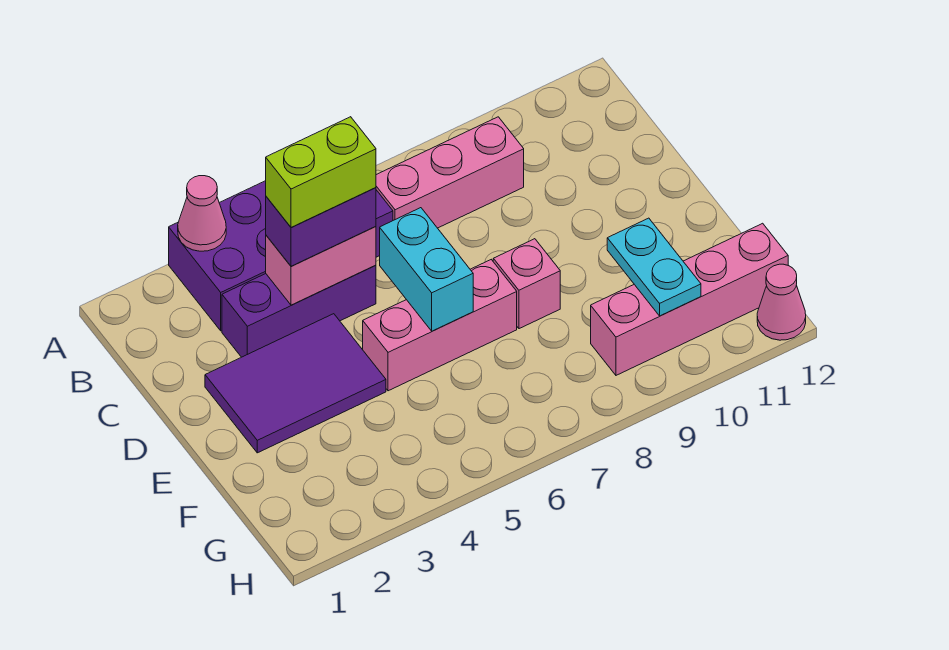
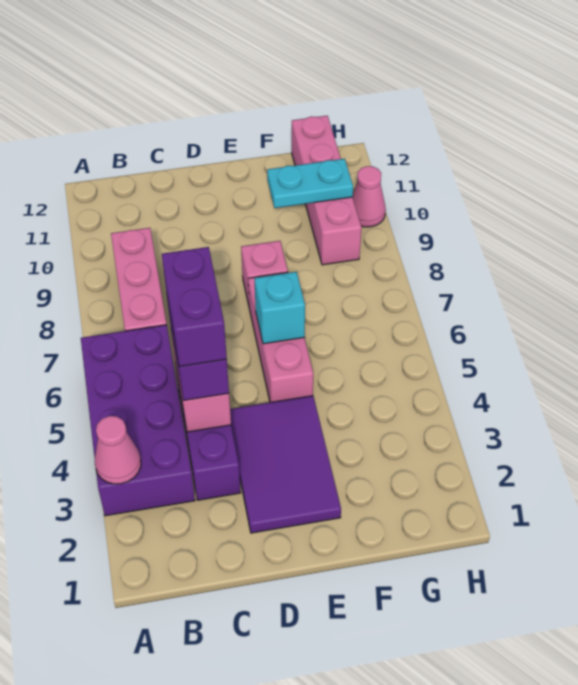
lime brick C4:C5 level 4 -> purple brick C4:C5 level 4
cyan brick D6:E6 level 2 -> cyan brick E6 level 2
pink cone H12 level 1 -> pink cone H10 level 1

